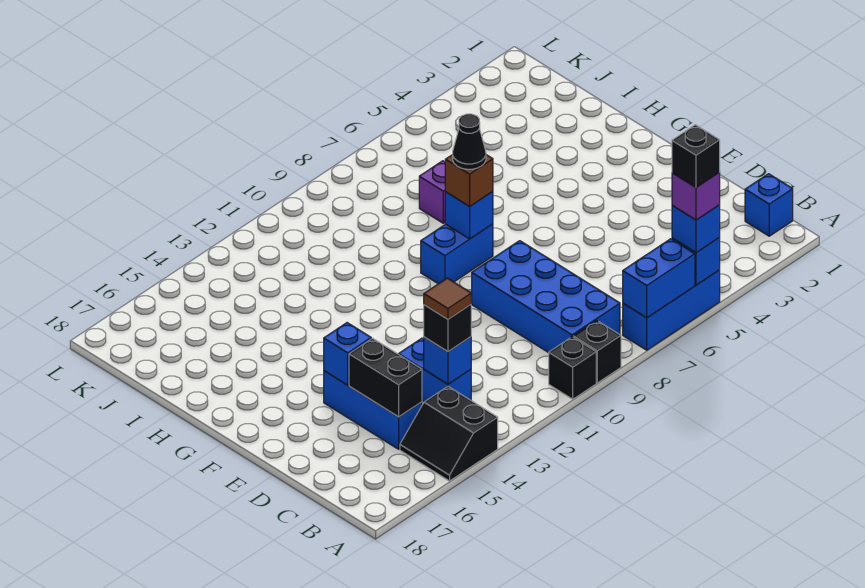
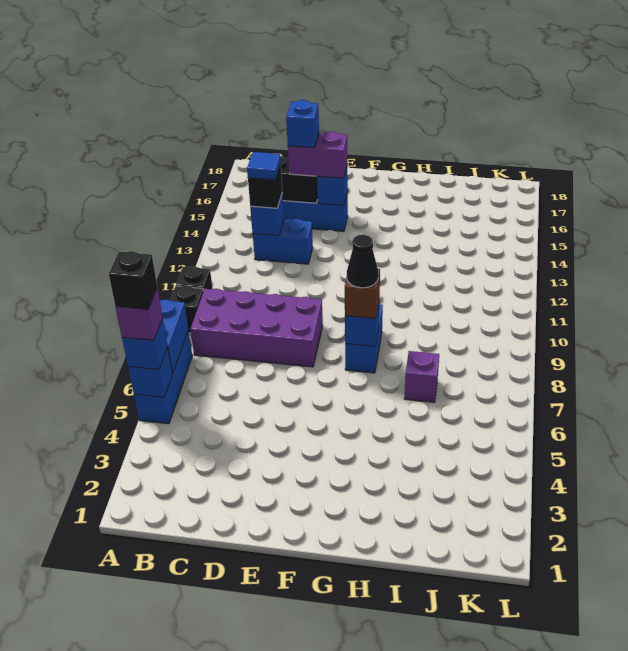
black slope A14:B15 level 1 top 14 -> none
blue brick B1 level 1 -> blue brick D15 level 4
blue brick B8:E9 level 1 -> purple brick B8:E9 level 1
brown tile C13 level 4 -> blue tile C13 level 4
none -> purple brick D15:E15 level 3

